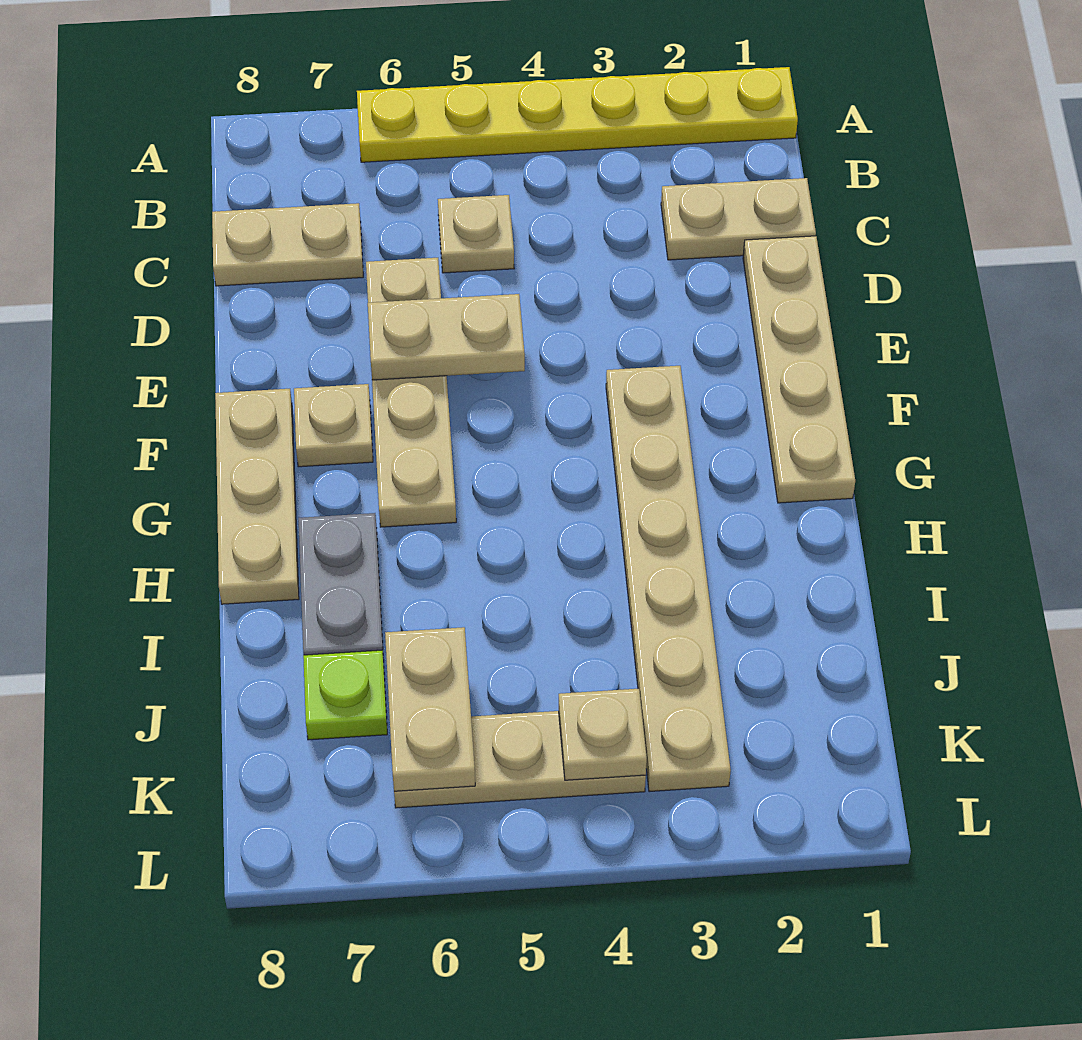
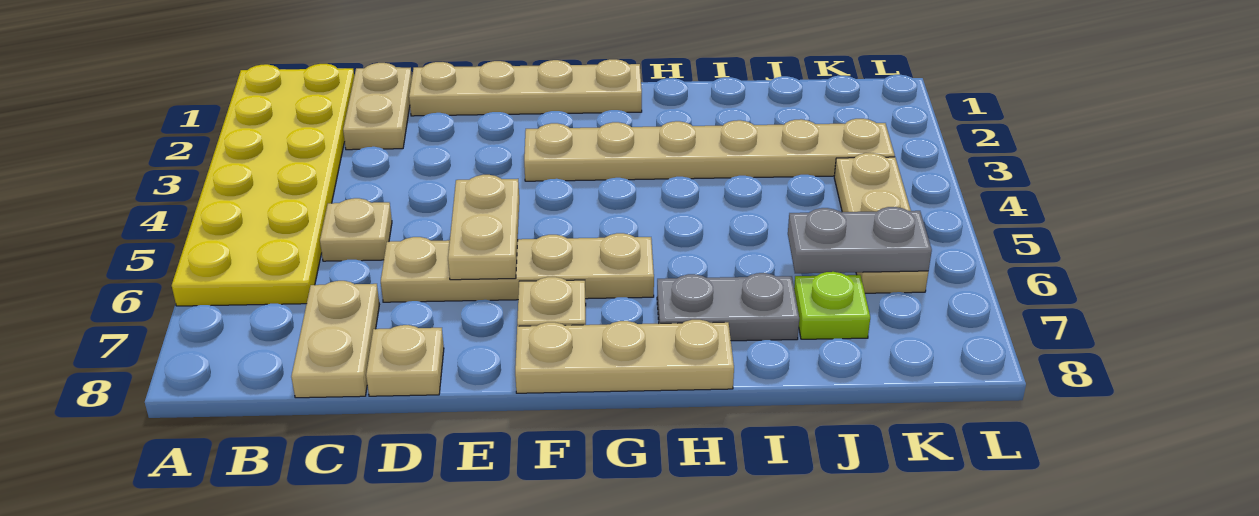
yellow plate A1:A6 level 1 -> yellow plate A1:B6 level 1
tan plate J6:K6 level 2 -> grey plate J6:K6 level 2
tan plate K4 level 2 -> tan plate D8 level 1

